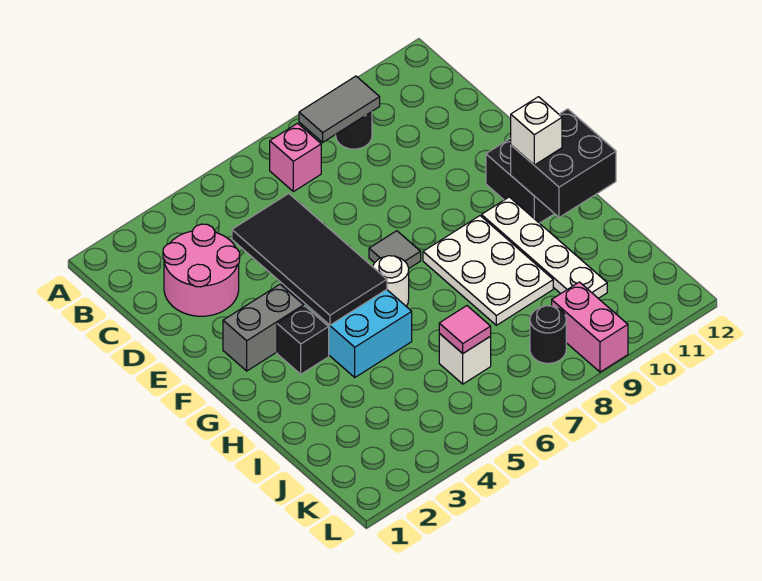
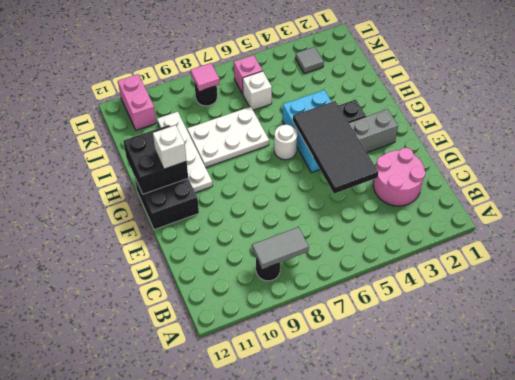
pink brick B7 level 1 -> pink brick K6 level 1
grey tile F7 level 1 -> grey tile K3 level 1
white plate G8:I9 level 1 -> white plate H7:I9 level 1
pink tile J6 level 2 -> pink tile K8 level 2
pink brick K9:L9 level 1 -> pink brick K11:L11 level 1

